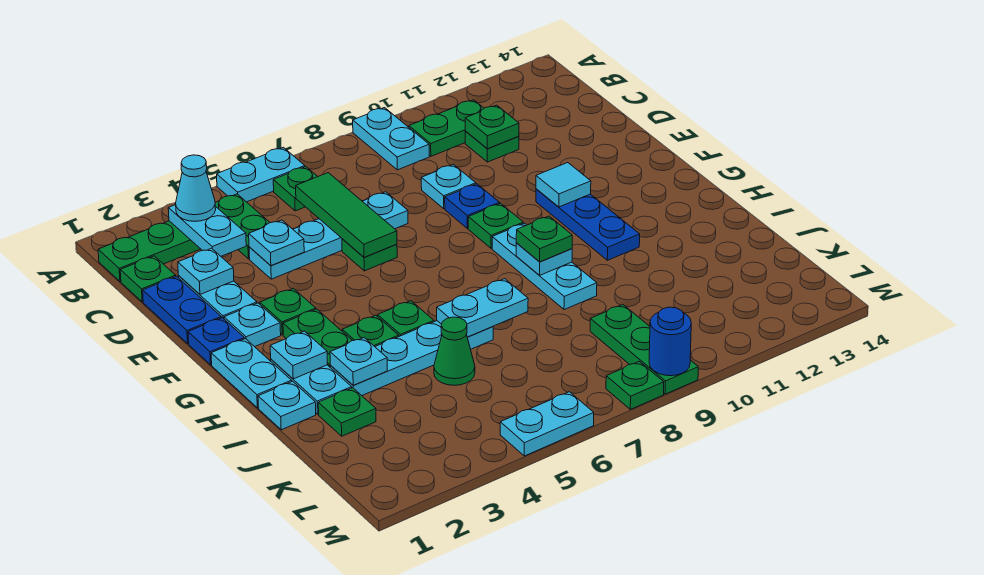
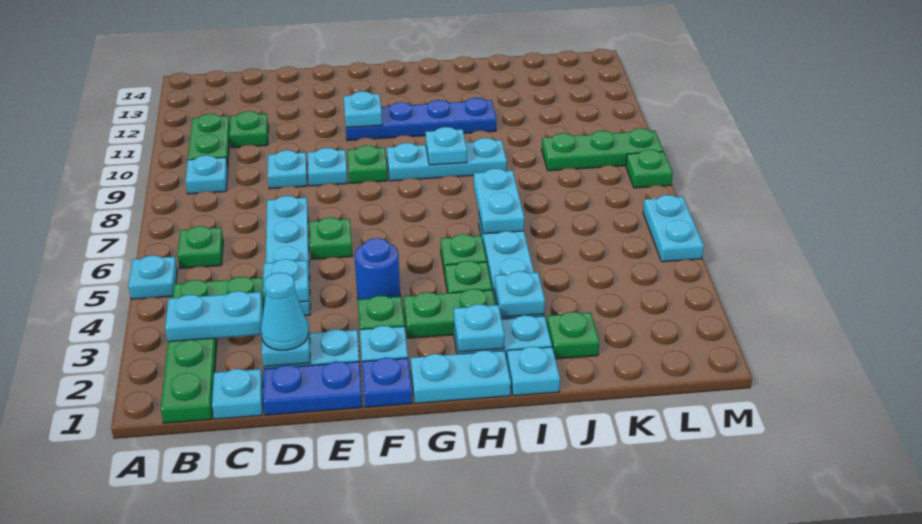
cyan plate A5:A6 level 1 -> cyan plate A5 level 1
cyan plate A9:B9 level 1 -> cyan plate B9 level 1
cyan cone B3 level 3 -> cyan cone D2 level 3
green plate C1 level 1 -> cyan plate C1 level 1
green tile C6:E6 level 2 -> none
green plate C11 level 2 -> none
blue plate E9 level 1 -> cyan plate E9 level 1
blue plate F11:H11 level 1 -> blue plate F11:I11 level 1
cyan tile F11 level 2 -> cyan plate F11 level 2
green plate H9 level 3 -> none
green cone J5 level 1 -> none
blue round brick M9 level 2 -> blue round brick F4 level 1

